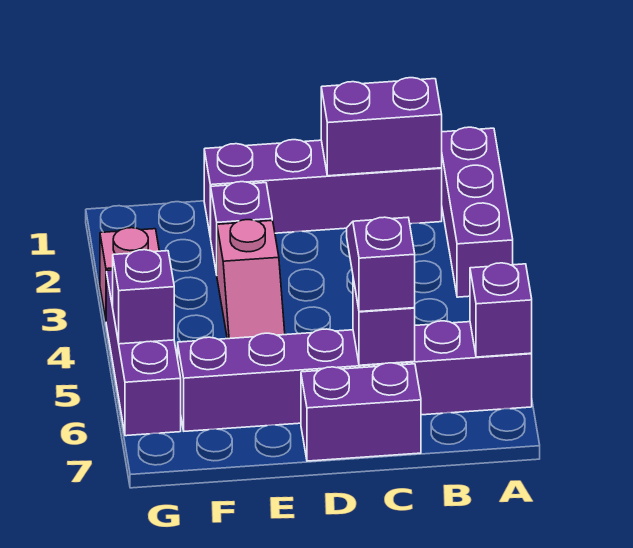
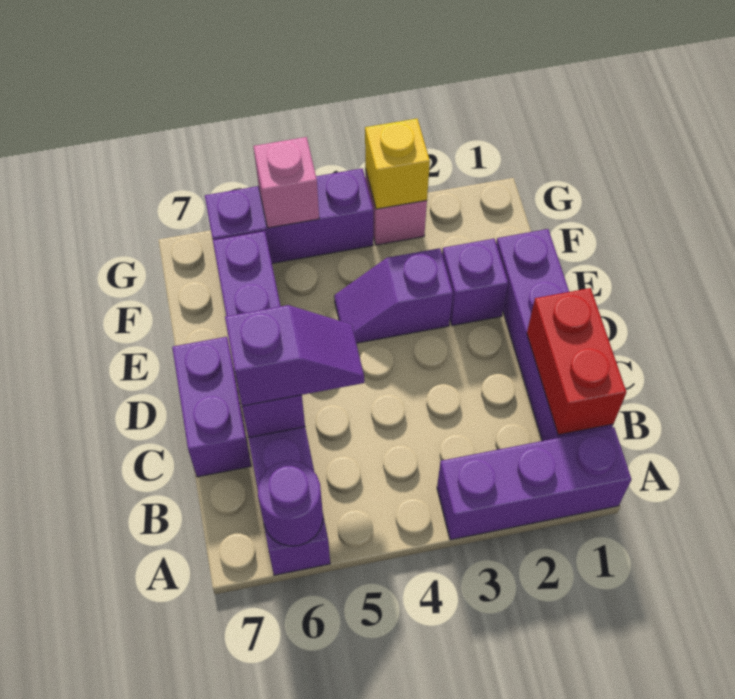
purple brick A6 level 2 -> purple round brick A6 level 2
purple brick B1:C1 level 2 -> red brick B1:C1 level 2
pink slope E3:E4 level 1 top 3 -> purple slope E3:E4 level 1 top 3
none -> yellow brick G3 level 2
purple brick G5 level 2 -> pink brick G5 level 2

